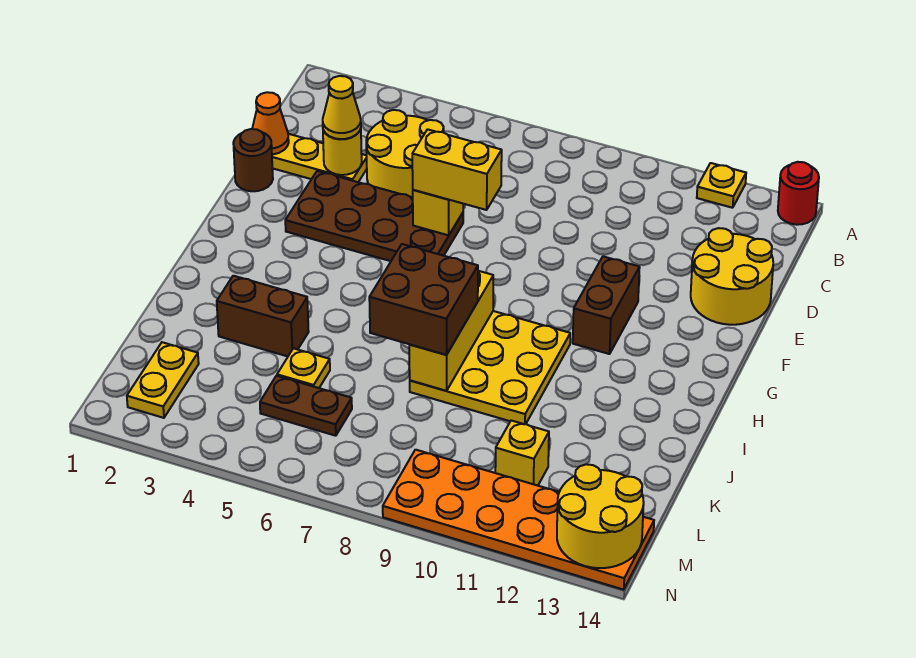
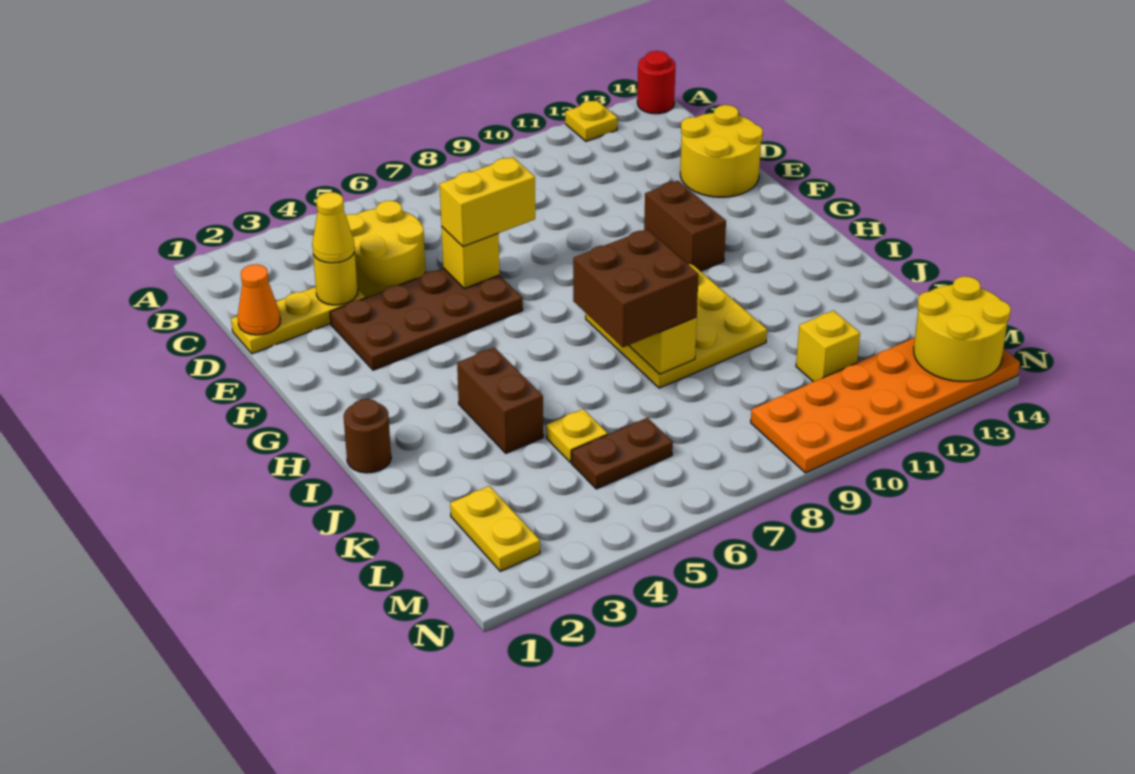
brown round brick E1 level 1 -> brown round brick I1 level 1
brown brick J3:J4 level 1 -> brown brick I4:J4 level 1

